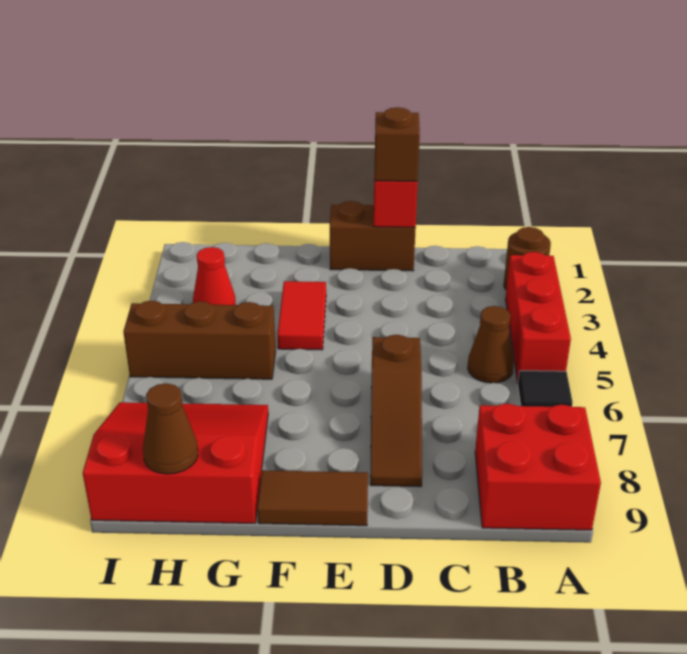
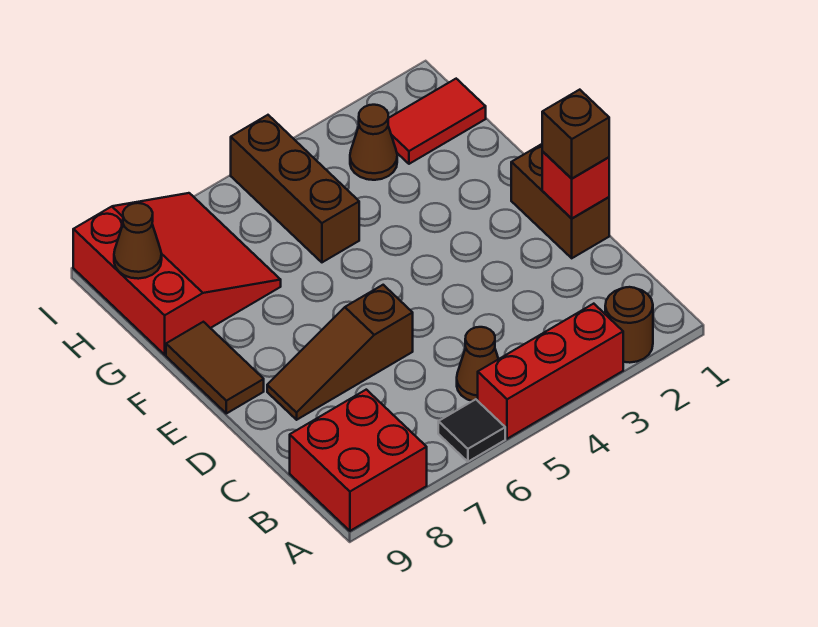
red tile F3:F4 level 1 -> red tile H1:H2 level 1
red cone H3 level 1 -> brown cone H3 level 1

